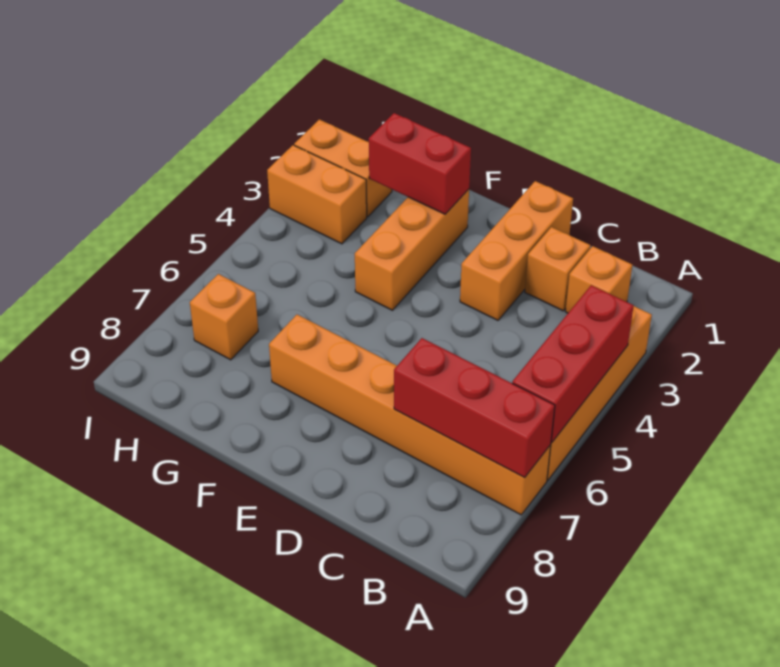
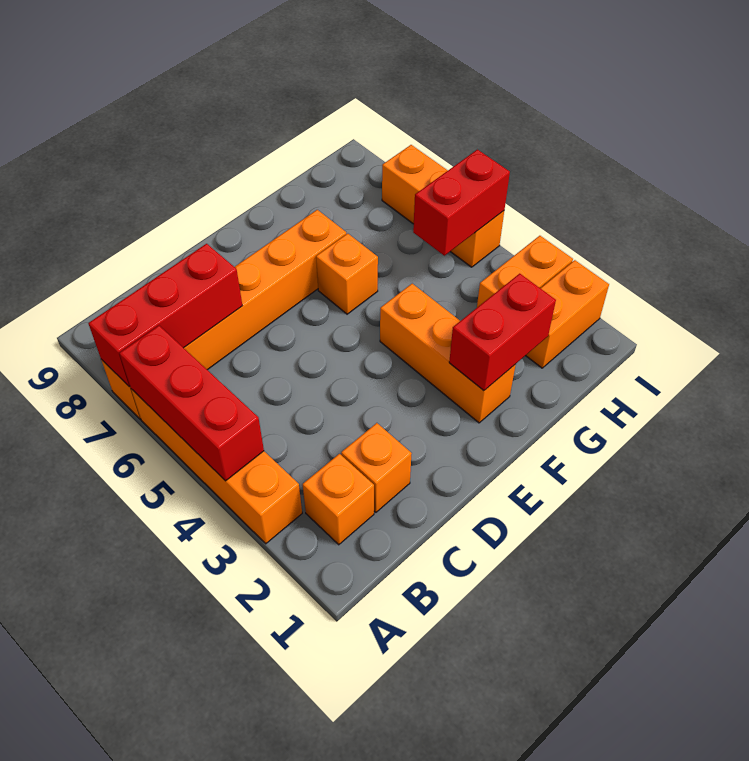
orange brick D1:D3 level 1 -> orange brick I5:I7 level 1
none -> red brick H5:I5 level 2
orange brick H7 level 1 -> orange brick F6 level 1

